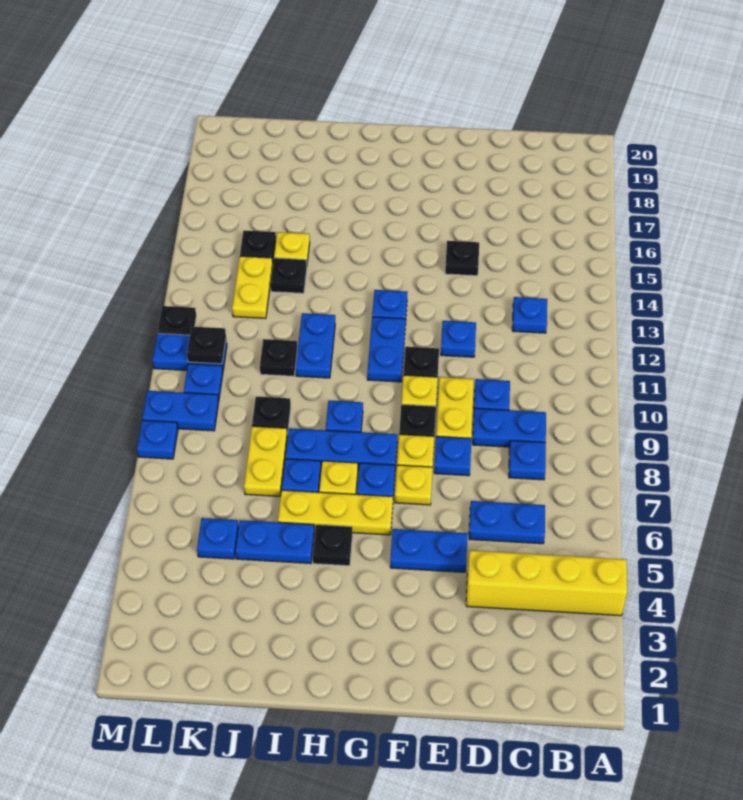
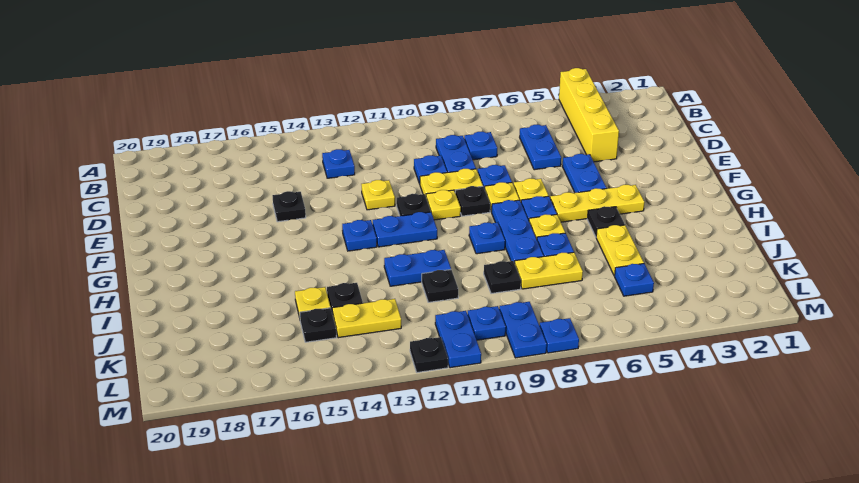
blue plate E12 level 1 -> yellow plate E12 level 1
yellow plate G6:I6 level 1 -> yellow plate G4:G6 level 1
blue plate I5:J5 level 1 -> yellow plate I5:J5 level 1
black plate L11 level 2 -> none

